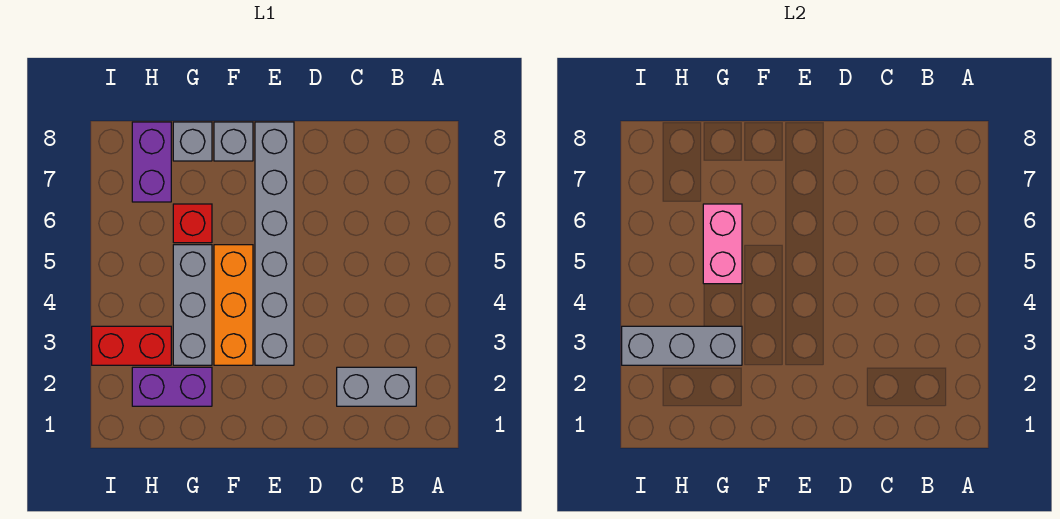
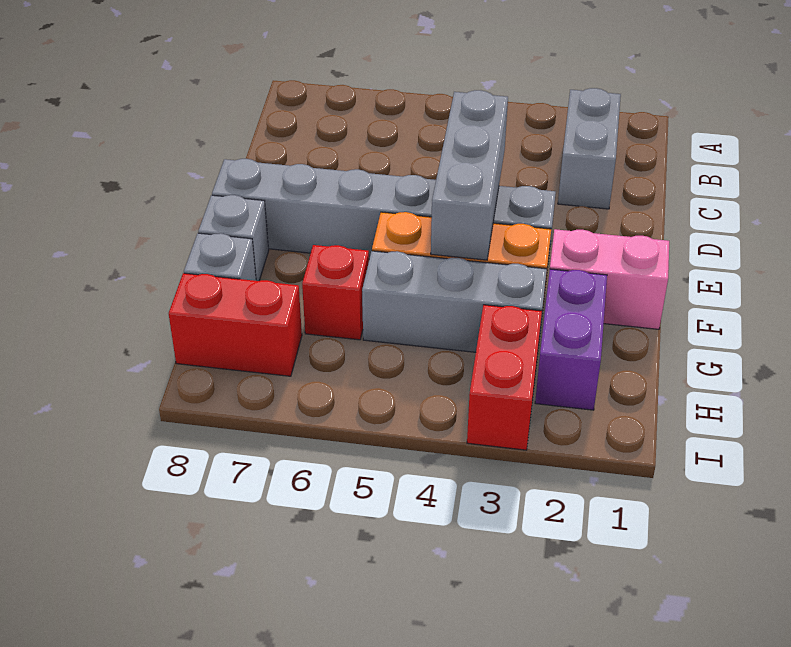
grey brick G3:I3 level 2 -> grey brick D4:F4 level 2
pink brick G5:G6 level 2 -> pink brick F1:F2 level 1
purple brick H7:H8 level 1 -> red brick H7:H8 level 1

